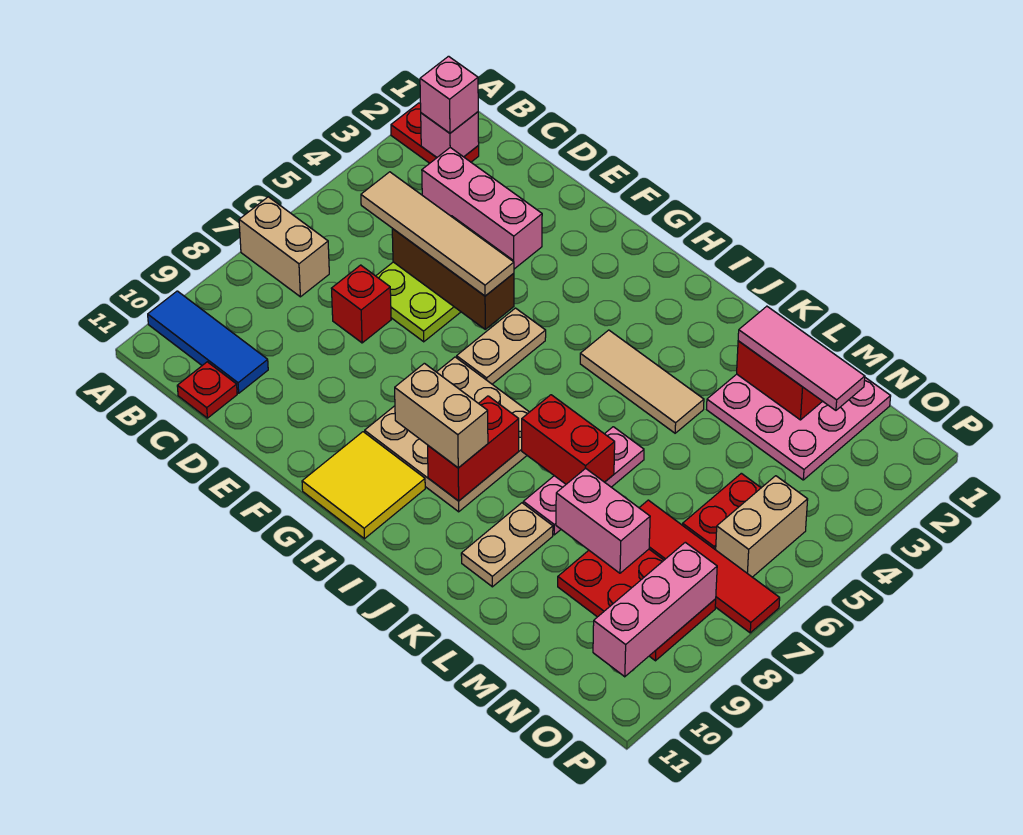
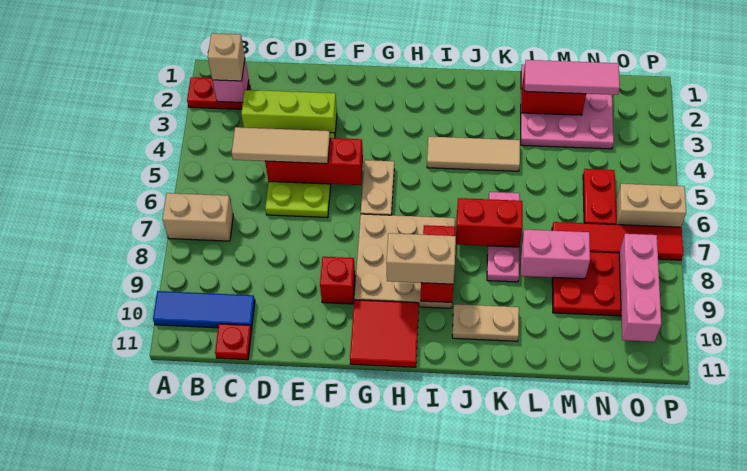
pink brick B2 level 3 -> tan brick B2 level 3
pink brick C3:E3 level 1 -> lime brick C3:E3 level 1
tan tile C5:F5 level 3 -> tan tile C5:E5 level 3
brown brick D5:F5 level 2 -> red brick D5:F5 level 2
red brick D7 level 1 -> red brick F9 level 1
yellow tile G10:H11 level 1 -> red tile G10:H11 level 1
tan plate K9:K10 level 1 -> tan plate J10:K10 level 1
tan brick O5:O6 level 1 -> tan brick O6:P6 level 1

